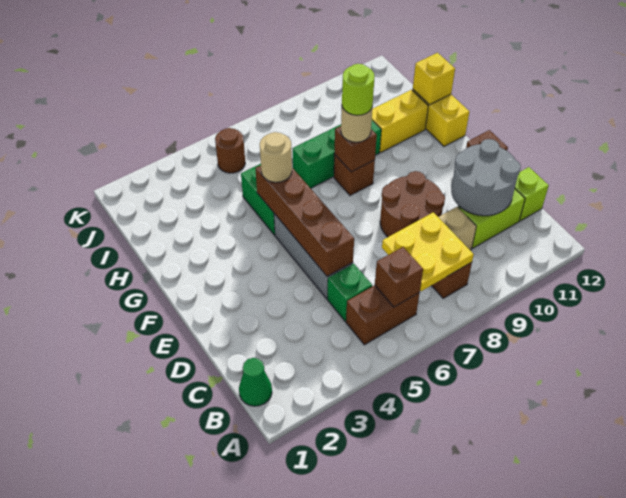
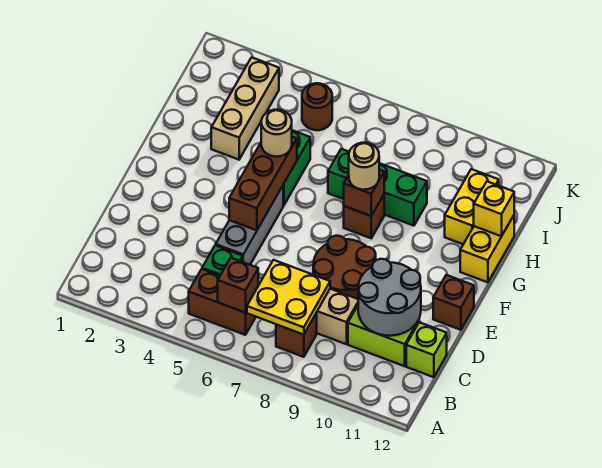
green cone B1 level 1 -> none
brown brick D5:G5 level 2 -> brown brick E5:G5 level 2
lime round brick G8 level 4 -> none
none -> tan brick H3:J3 level 1
yellow brick H10:H11 level 1 -> yellow brick H11:I11 level 1

